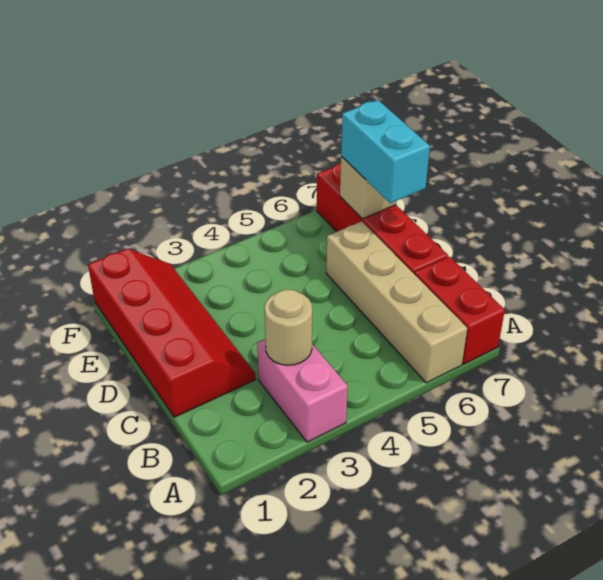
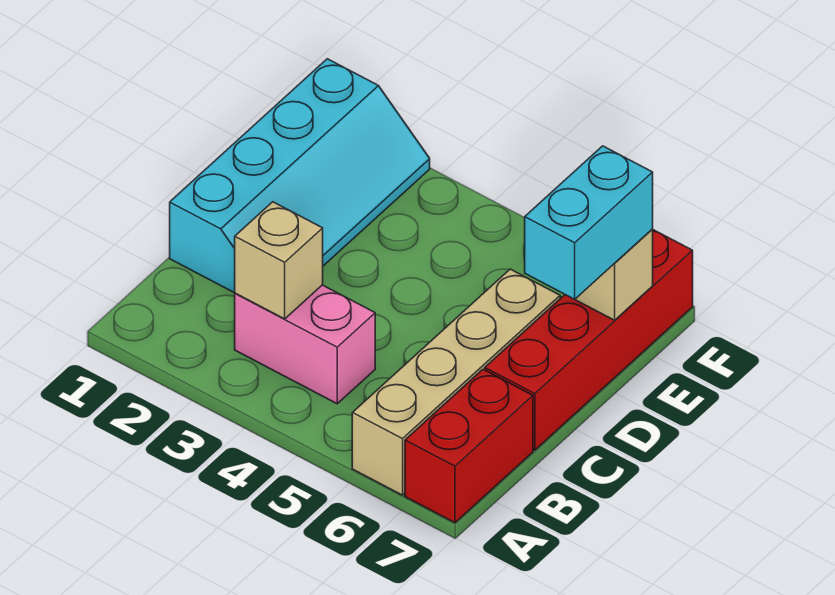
pink brick A3:B3 level 1 -> pink brick B3:B4 level 1
tan round brick B3 level 2 -> tan brick B3 level 2
red slope C1:F2 level 1 top 1 -> cyan slope C1:F2 level 1 top 1

